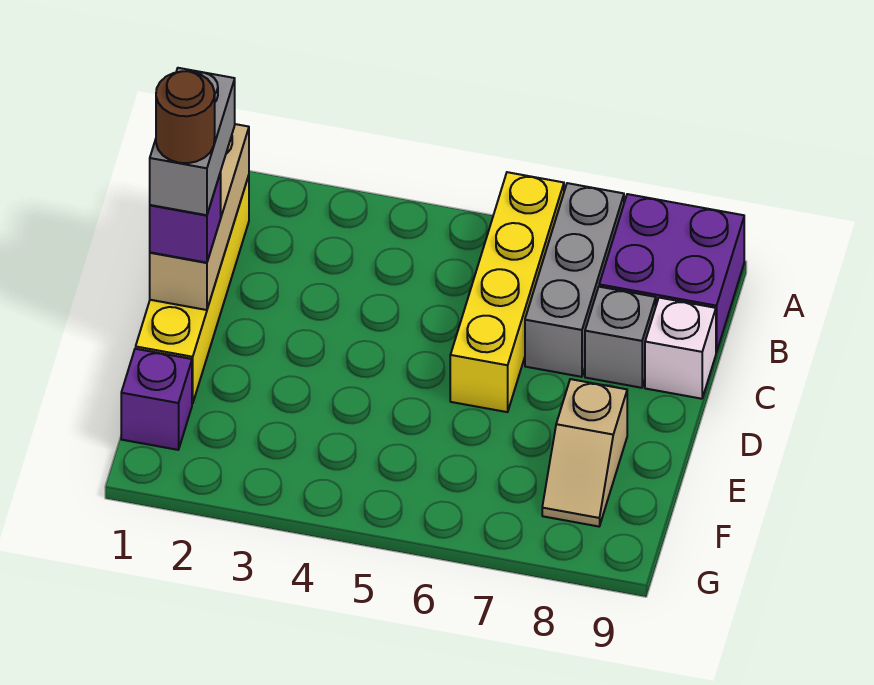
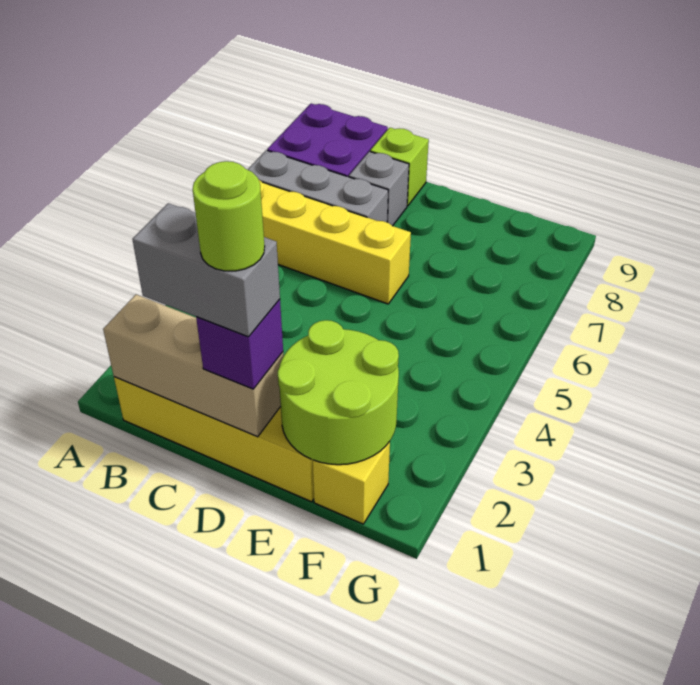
white brick C9 level 1 -> lime brick C9 level 1
brown round brick D1 level 5 -> lime round brick D1 level 5
none -> lime round brick E1:F2 level 2
tan slope E8:F8 level 1 top E -> none
purple brick F1 level 1 -> yellow brick F1 level 1

